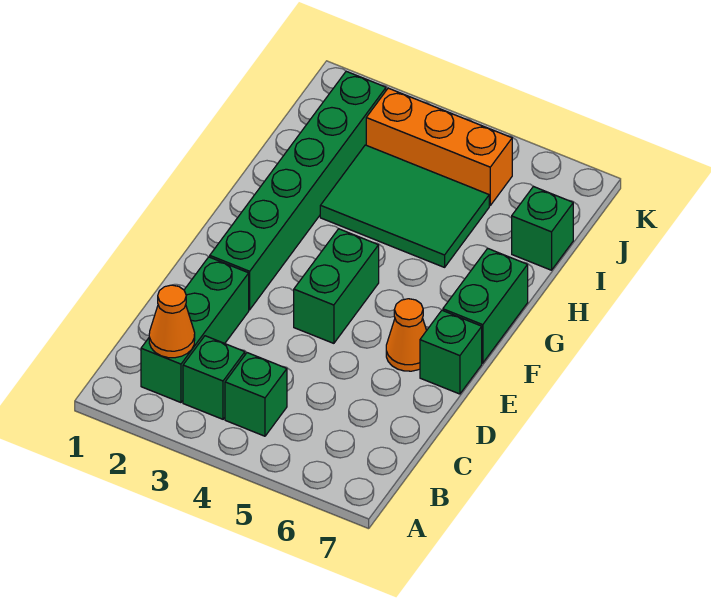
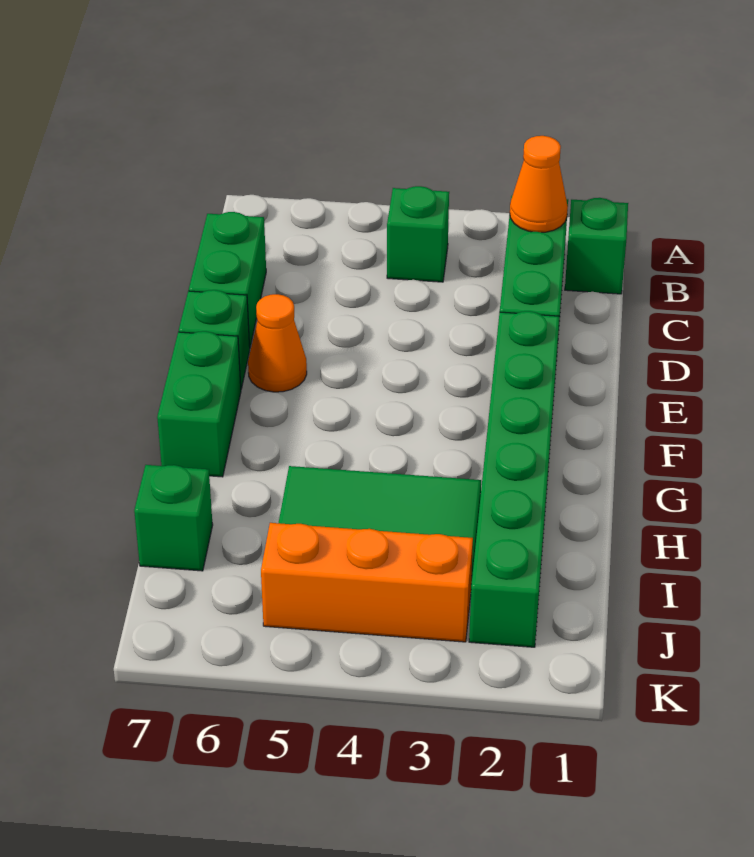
green brick B3 level 1 -> green brick B1 level 1
green brick E4:F4 level 1 -> green brick C7:D7 level 1

